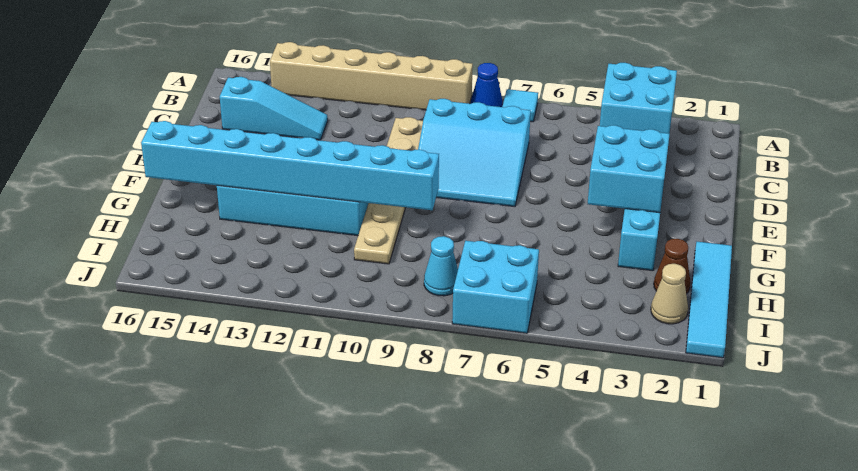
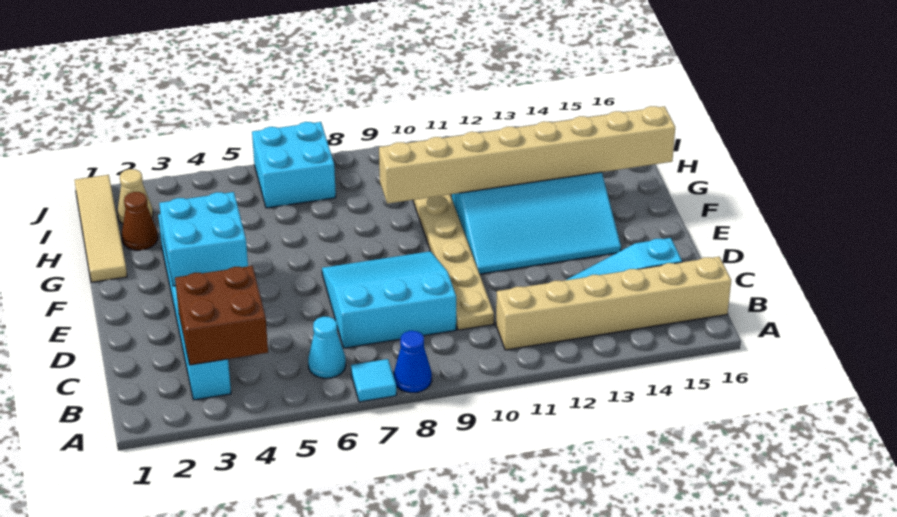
tan brick A9:A14 level 1 -> tan brick B11:B16 level 1
cyan brick B3:C4 level 2 -> brown brick B3:C4 level 2
cyan tile G1:J1 level 1 -> tan tile G1:J1 level 1
cyan brick G9:G16 level 2 -> tan brick G9:G16 level 2
cyan cone I8 level 1 -> cyan cone B6 level 1

